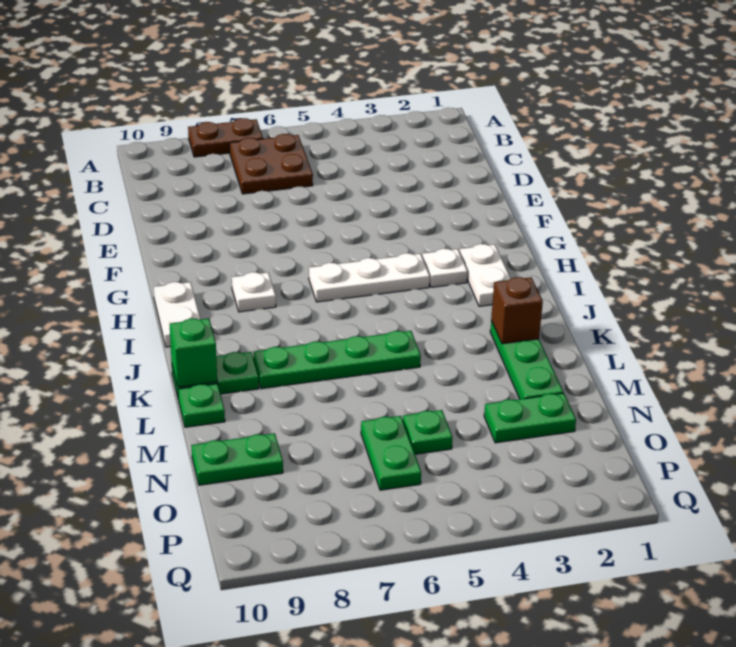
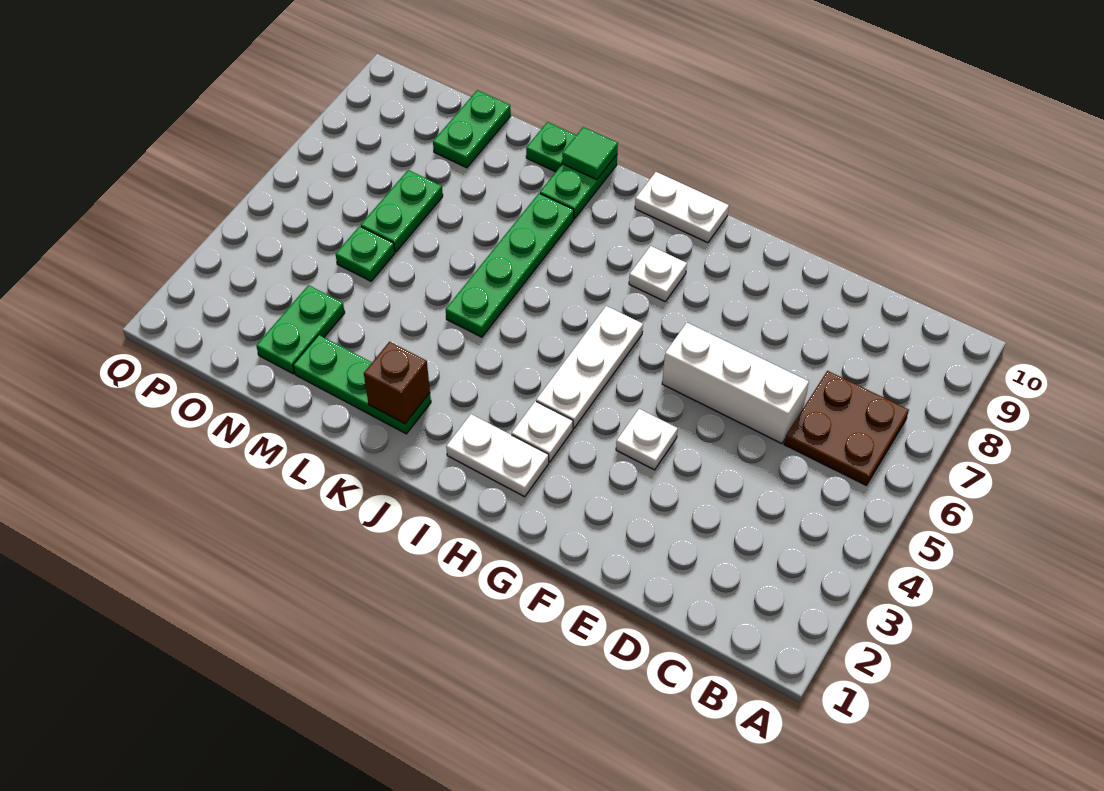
brown plate A7:A8 level 1 -> none
none -> white brick D6:F6 level 1
none -> white plate F4 level 1
green brick K10 level 2 -> green tile K10 level 2
green plate N6:O6 level 1 -> green plate N6:N7 level 1

